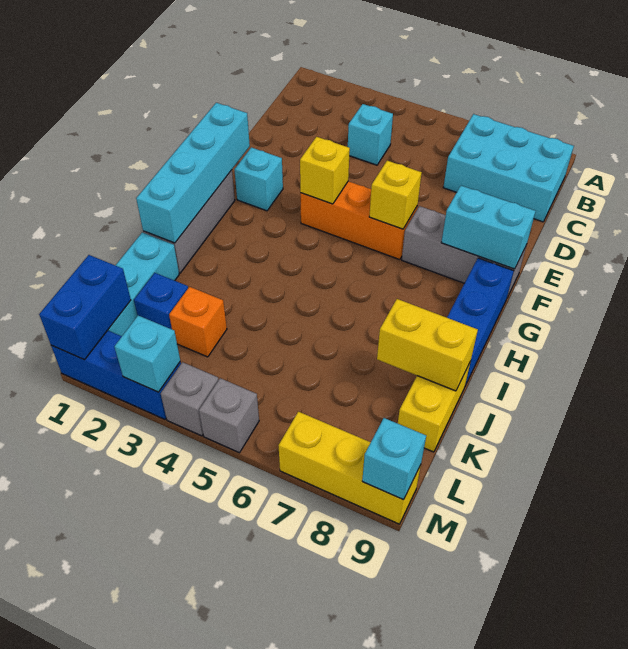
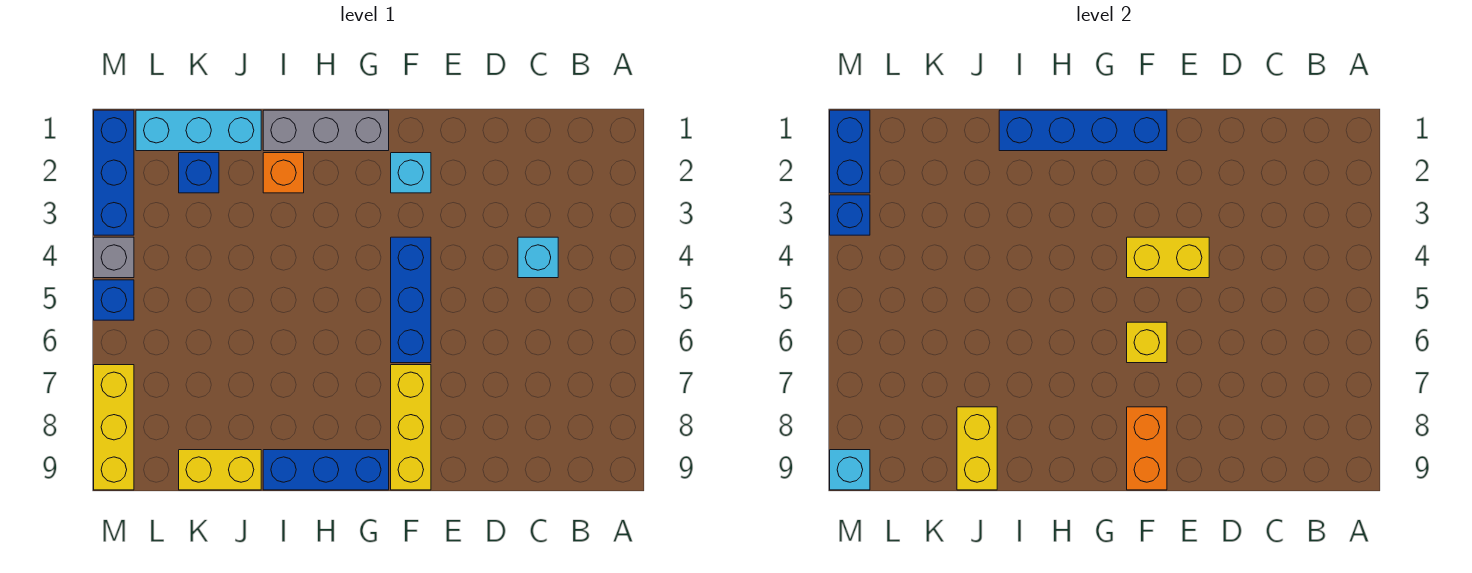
cyan brick B7:C9 level 1 -> none
cyan brick F1:I1 level 2 -> blue brick F1:I1 level 2
orange brick F4:F6 level 1 -> blue brick F4:F6 level 1
yellow brick F4 level 2 -> yellow brick E4:F4 level 2
grey brick F7:F9 level 1 -> yellow brick F7:F9 level 1
cyan brick F8:F9 level 2 -> orange brick F8:F9 level 2
orange brick K3 level 1 -> orange brick I2 level 1
blue brick L1:M1 level 2 -> blue brick M1:M2 level 2
cyan brick M3 level 2 -> blue brick M3 level 2
grey brick M5 level 1 -> blue brick M5 level 1

